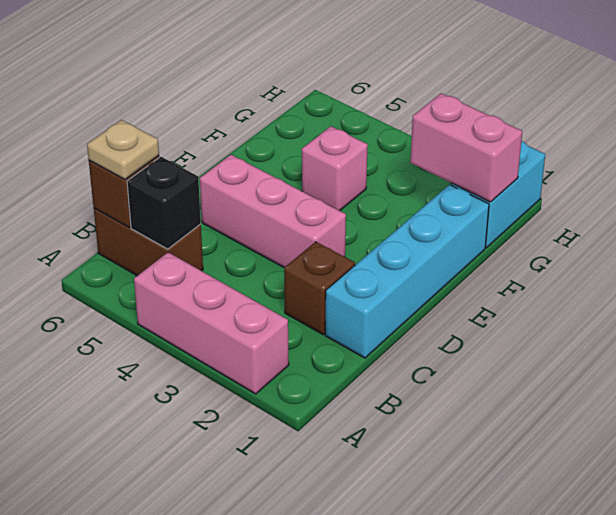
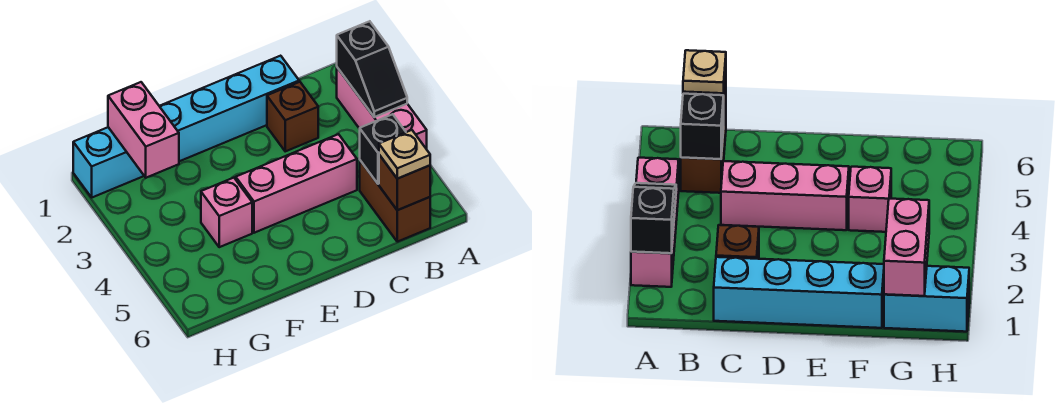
none -> black slope A2:A3 level 2 top 2
pink brick D3:D5 level 1 -> pink brick C4:E4 level 1

